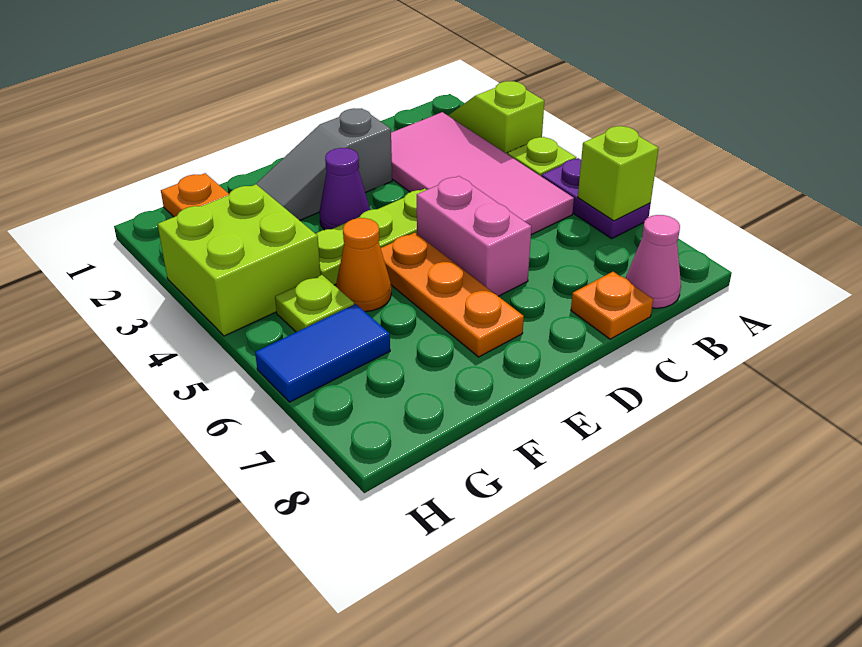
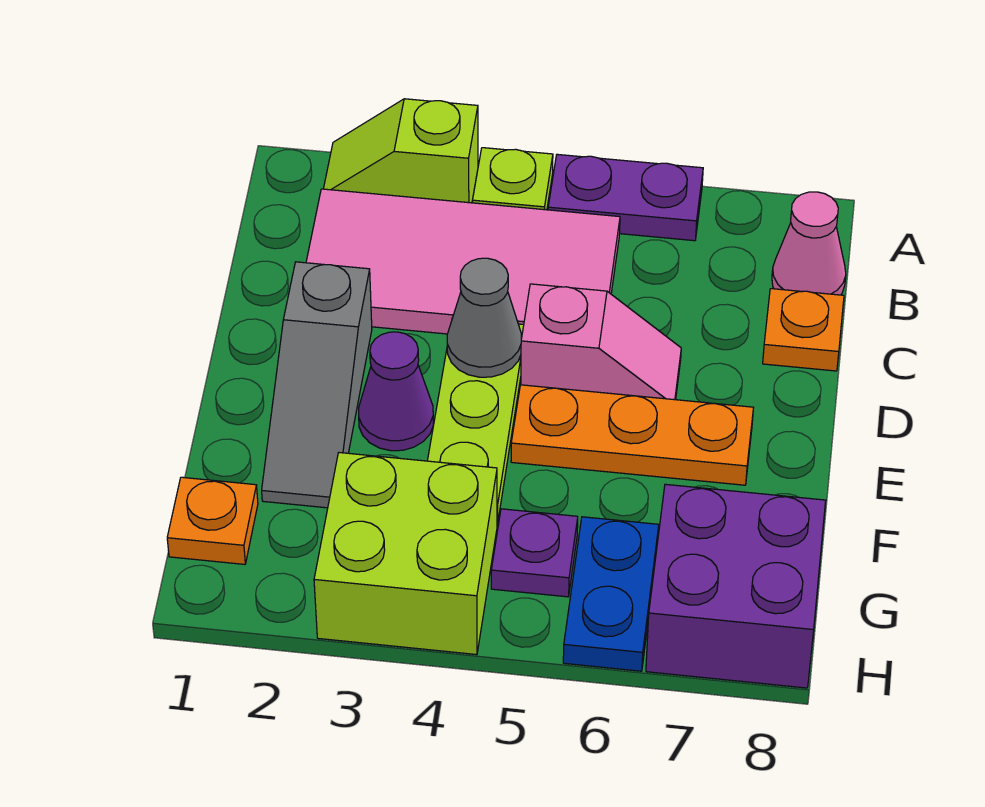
lime brick A6 level 2 -> none
none -> grey cone D4 level 2
pink brick D5:D6 level 1 -> pink slope D5:D6 level 1 top 5
orange cone F5 level 1 -> none
lime plate G5 level 1 -> purple plate G5 level 1
blue tile G6:H6 level 1 -> blue plate G6:H6 level 1
none -> purple brick G7:H8 level 1

